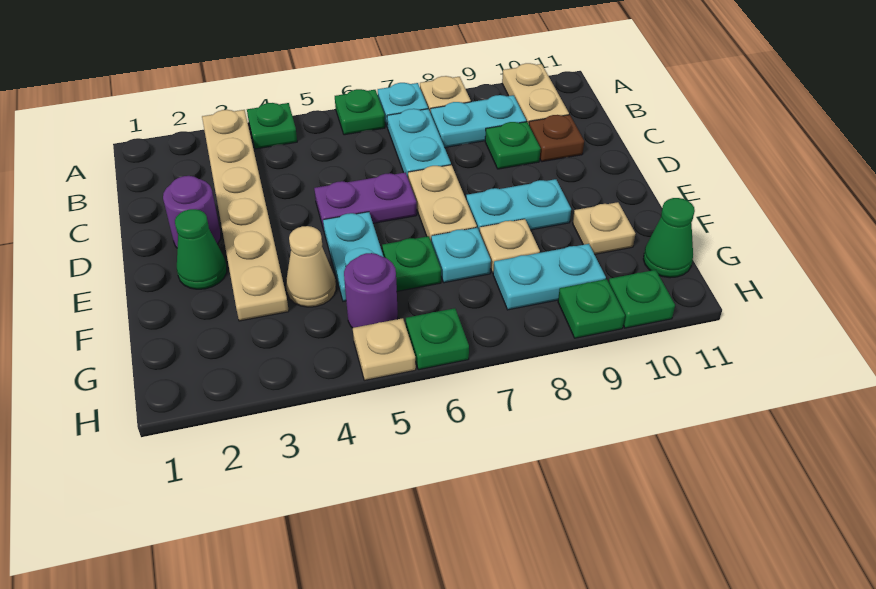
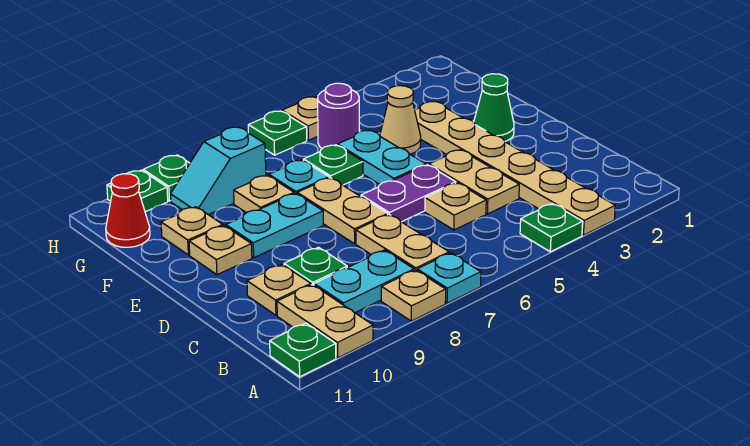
green plate A6 level 1 -> green plate A11 level 1
cyan plate B7:C7 level 1 -> tan plate B7:C7 level 1
none -> tan plate C4:D4 level 1
none -> tan plate C5 level 1
brown plate C10 level 1 -> tan plate C10 level 1
purple round brick D2 level 1 -> none
none -> tan plate E10 level 1
cyan plate G8:G9 level 1 -> cyan slope G8:G9 level 1 top 8
green cone G11 level 1 -> red cone G11 level 1

